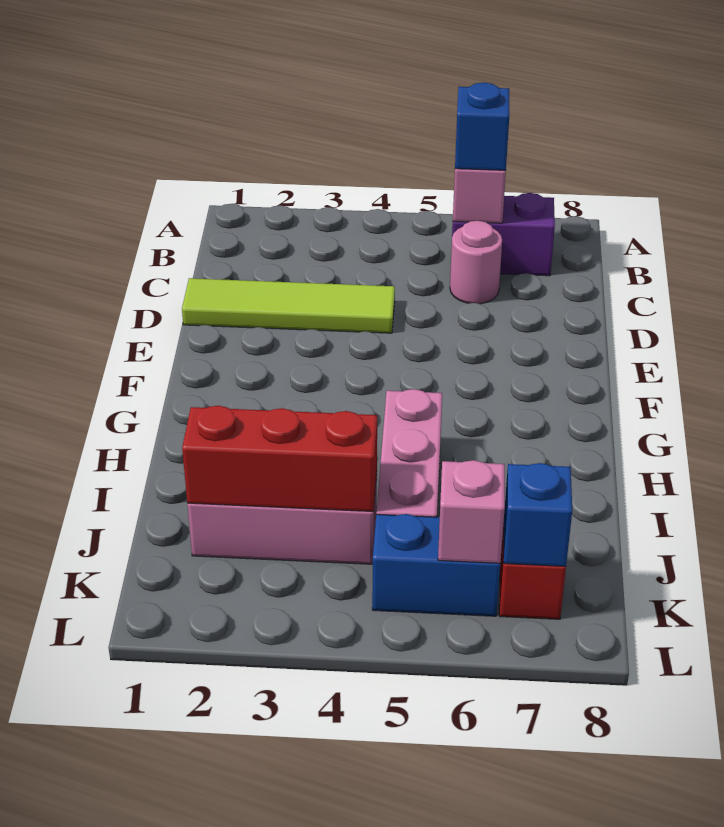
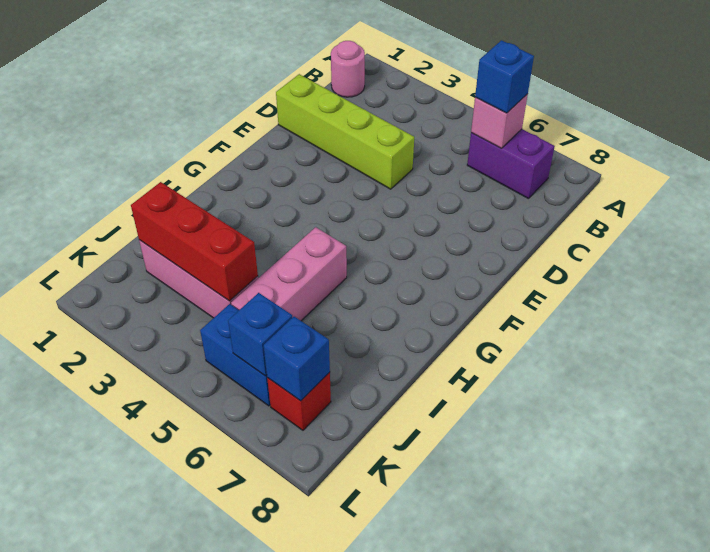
pink round brick C6 level 1 -> pink round brick B1 level 1
lime tile D1:D4 level 1 -> lime brick D1:D4 level 1
pink brick K6 level 2 -> blue brick K6 level 2

